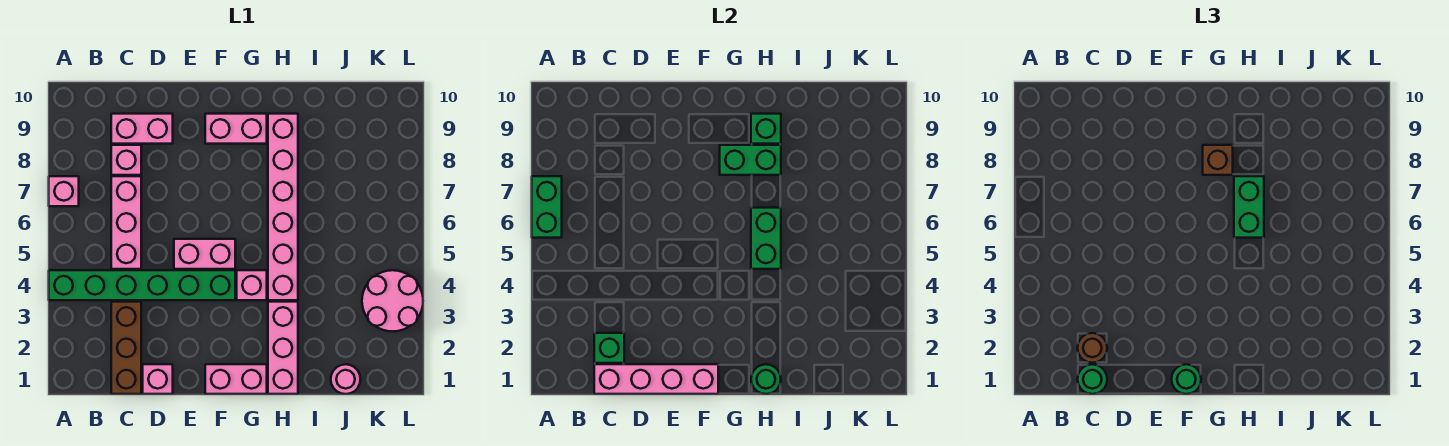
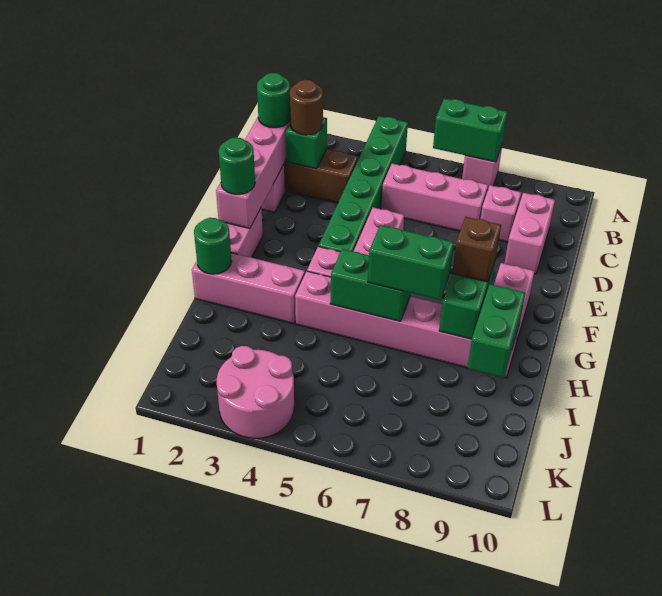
green brick H9 level 2 -> green brick H9:I9 level 2
pink round brick J1 level 1 -> none

